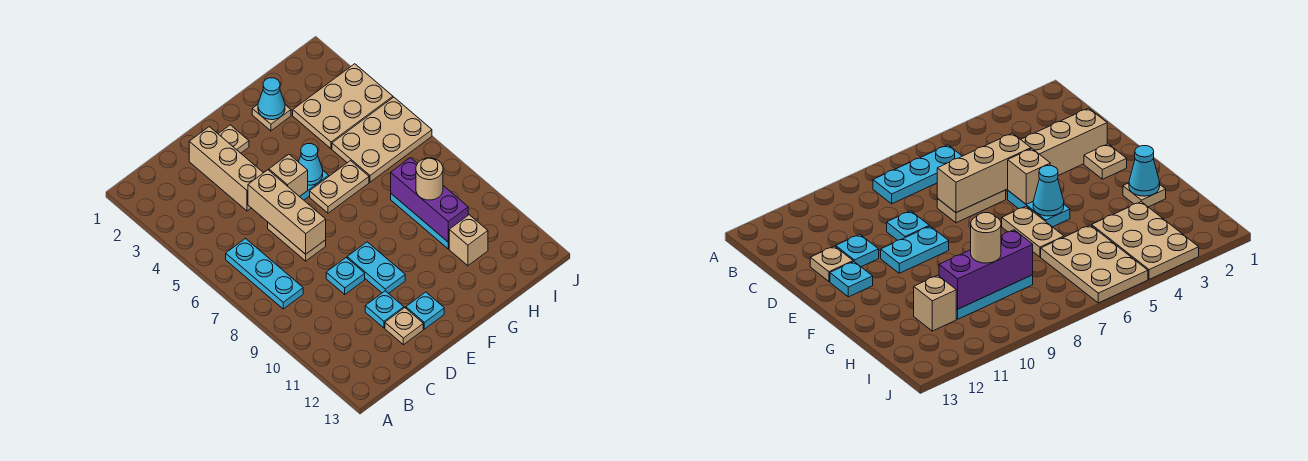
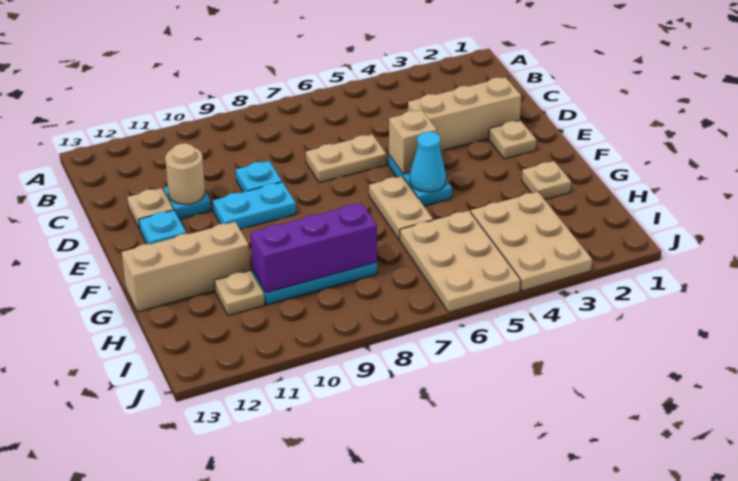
cyan plate B6:B8 level 1 -> none
tan brick D5:D7 level 2 -> tan brick G11:G13 level 1
cyan cone G2 level 2 -> none
tan round brick H9 level 3 -> tan round brick D11 level 2
tan brick H11 level 1 -> tan plate H11 level 1

